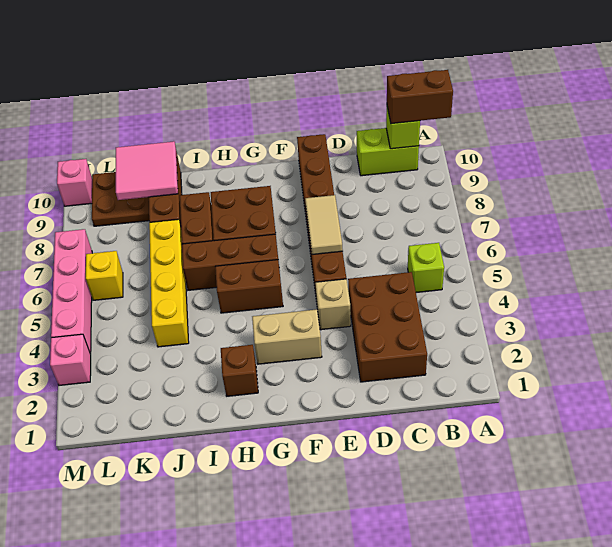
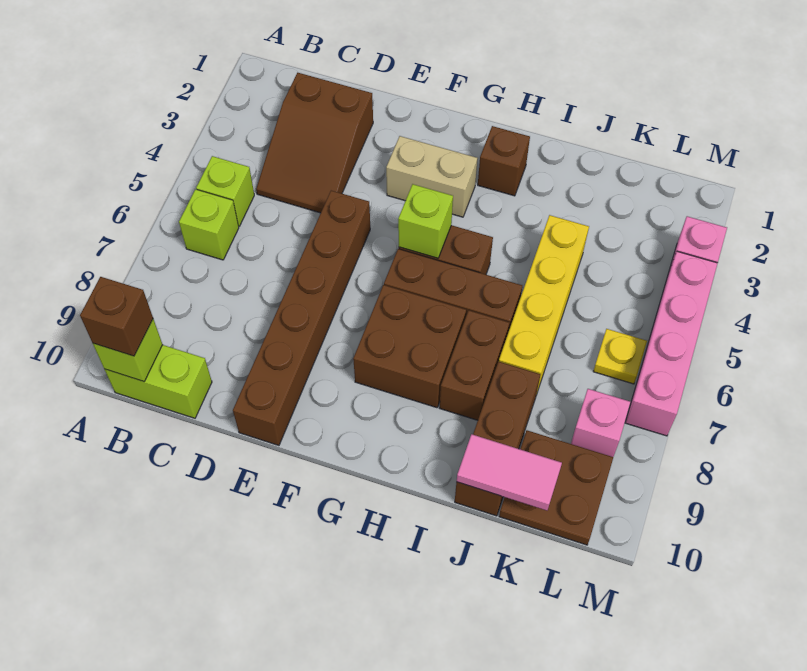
brown brick A10:B10 level 3 -> brown brick B10 level 3
none -> lime brick B6 level 1
brown brick C2:D4 level 1 -> brown slope C2:D4 level 1 top 2
tan brick E4 level 1 -> none
tan tile E6:E7 level 2 -> none
none -> lime brick G5 level 2
pink tile J9:K10 level 2 -> pink tile J10:K10 level 2
yellow brick L6 level 1 -> yellow plate L6 level 1
pink brick M10 level 1 -> pink brick L8 level 1

